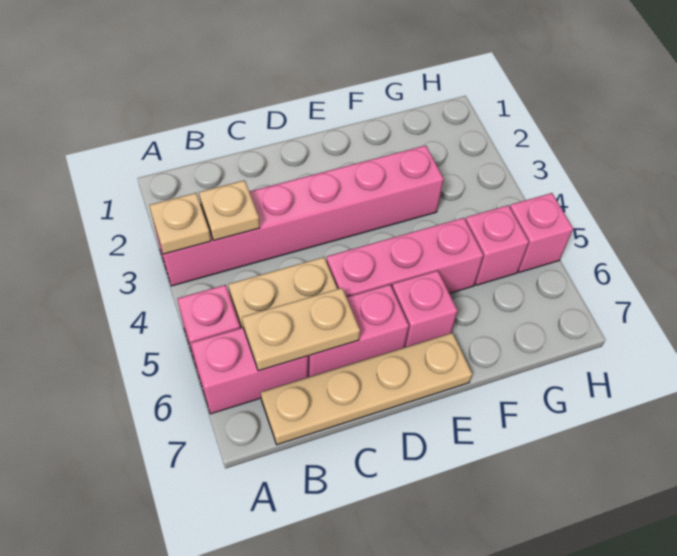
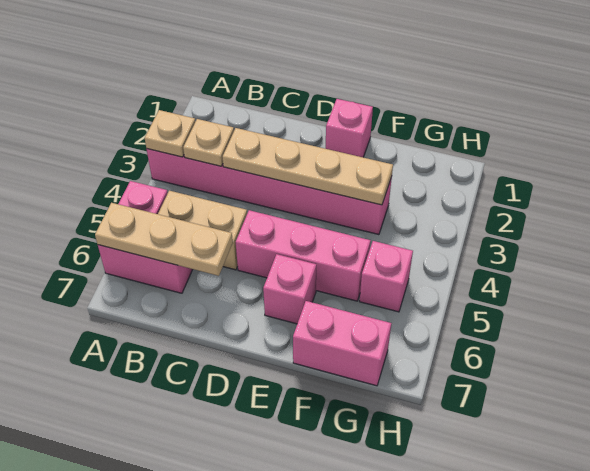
tan plate B6:C6 level 2 -> tan plate A6:C6 level 2
tan plate B7:E7 level 1 -> tan plate C3:F3 level 2
pink brick C6:D6 level 1 -> pink brick F7:G7 level 1
pink brick H5 level 1 -> pink brick E1 level 1

